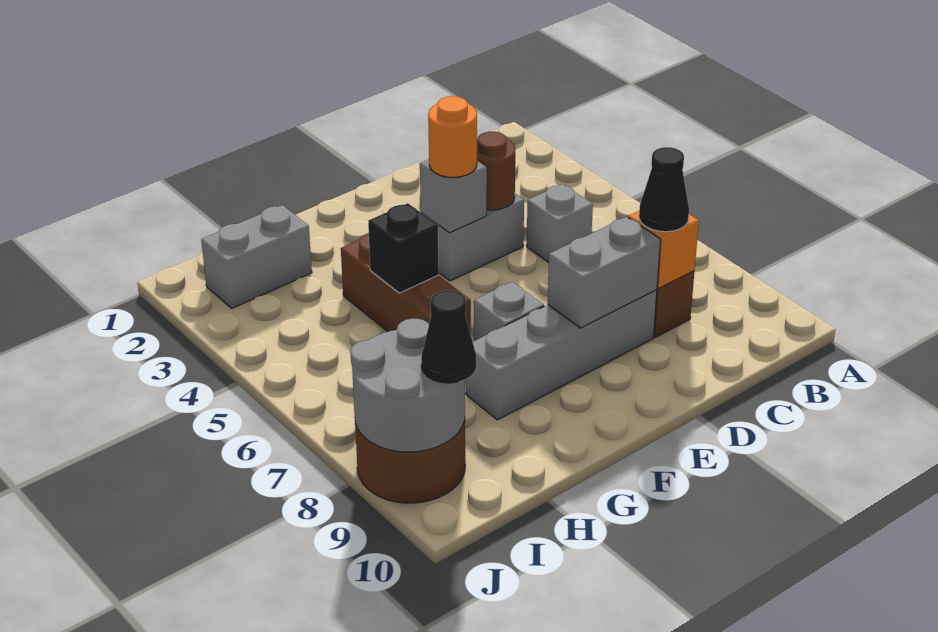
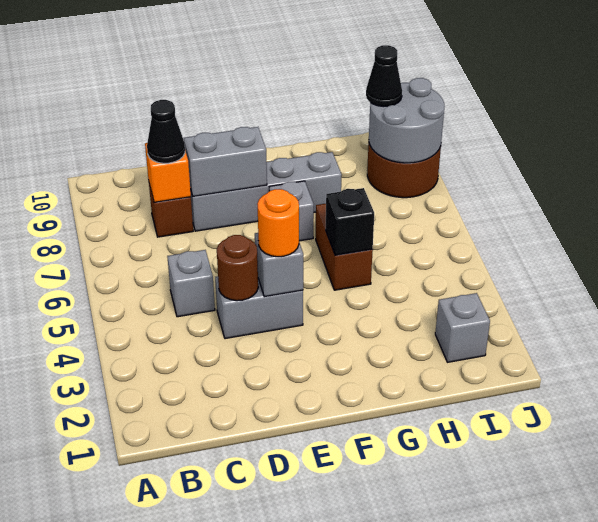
brown brick G4:G6 level 1 -> brown brick G5:G6 level 1
grey brick H2:I2 level 1 -> grey brick I2 level 1

